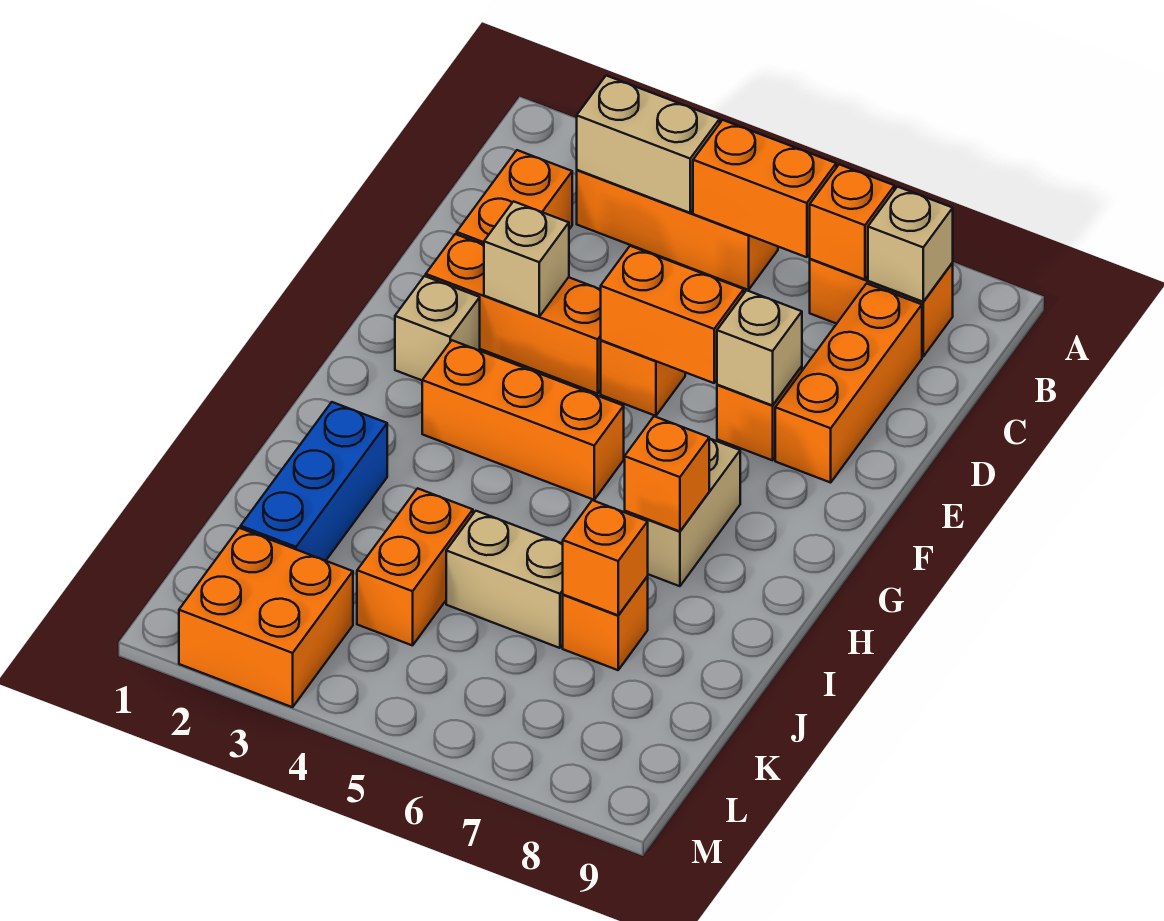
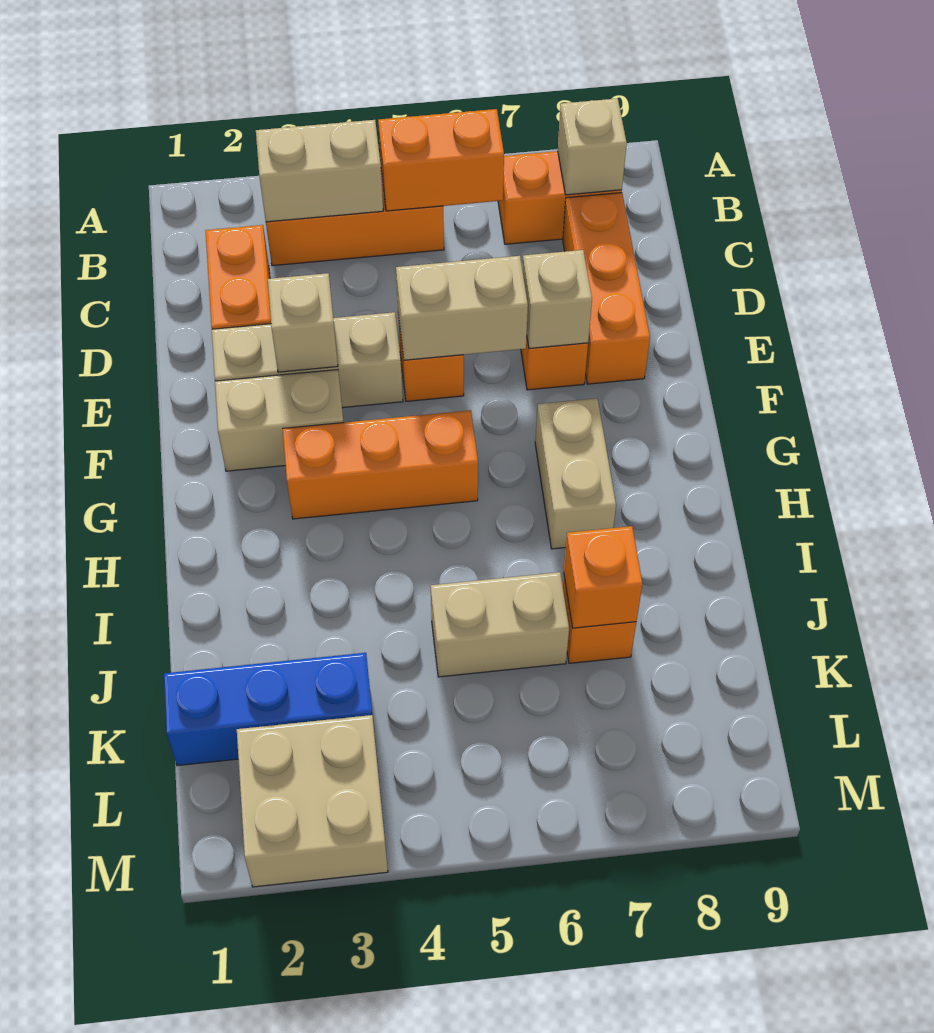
orange brick B7 level 2 -> none
orange brick E2:E4 level 1 -> tan brick E2:E4 level 1
orange brick E5:E6 level 2 -> tan brick E5:E6 level 2
tan brick F2 level 1 -> tan brick F2:F3 level 1
orange brick H7 level 2 -> none
blue brick I2:K2 level 1 -> blue brick K1:K3 level 1
orange brick J4:K4 level 1 -> none
orange brick L2:M3 level 1 -> tan brick L2:M3 level 1

